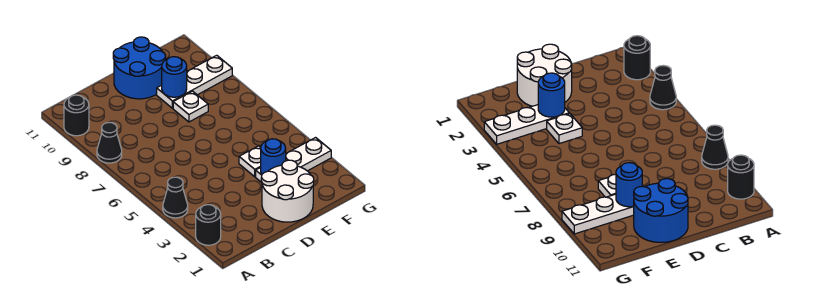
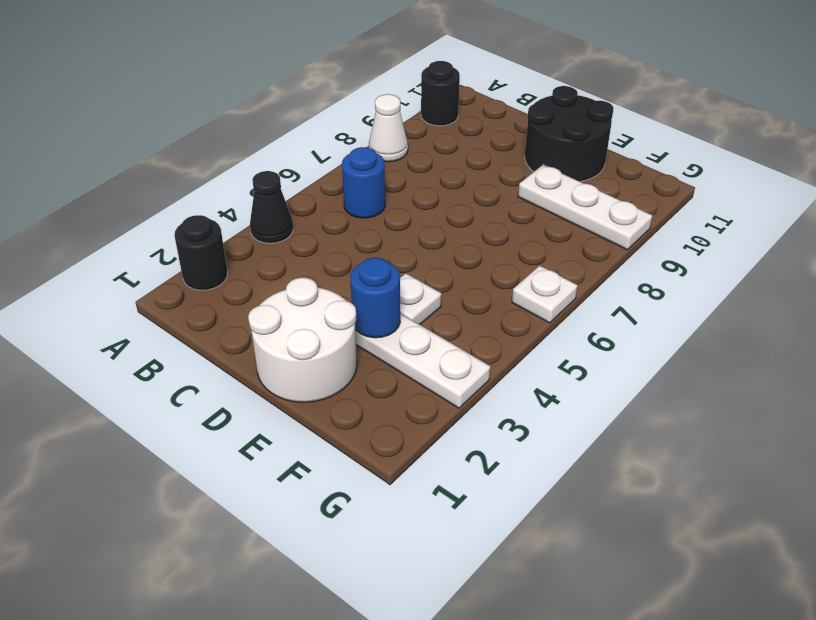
black cone A8 level 1 -> white cone A8 level 1
blue round brick D10:E11 level 1 -> black round brick D10:E11 level 1
white plate E8 level 1 -> white plate G6 level 1
blue round brick E9 level 2 -> blue round brick B6 level 1

